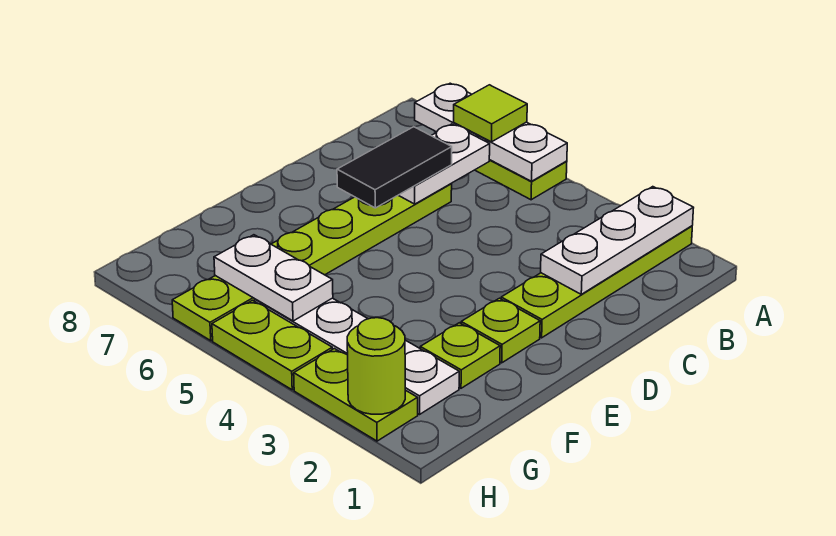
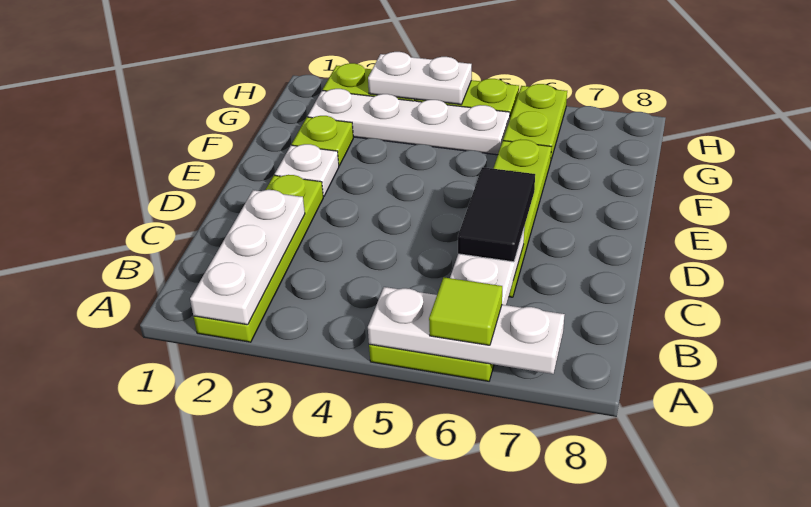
lime plate E2 level 1 -> white plate E2 level 1
white plate G5:G6 level 2 -> white plate H3:H4 level 2
lime round brick H2 level 2 -> none

